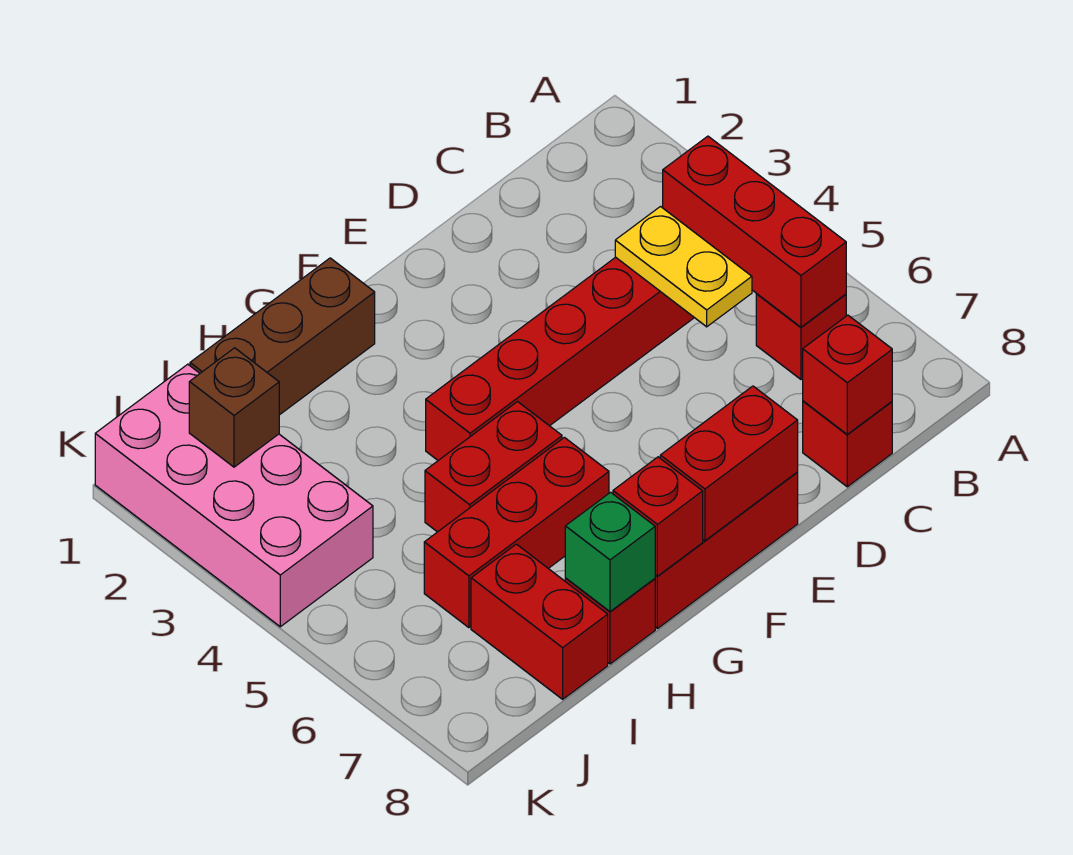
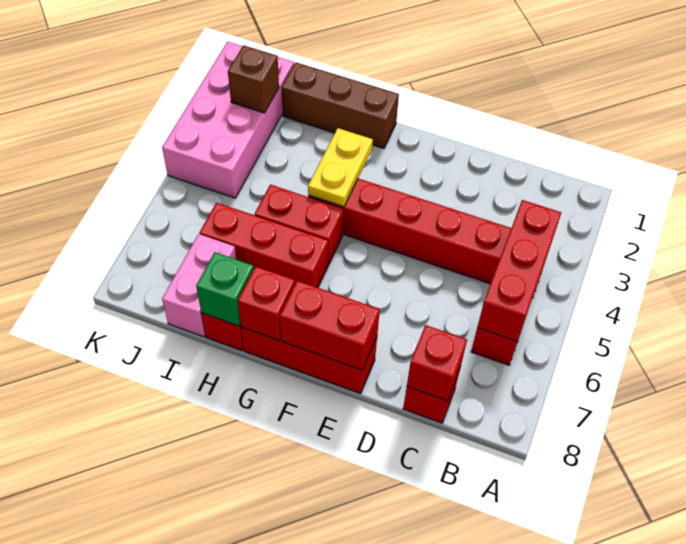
yellow plate C4:C5 level 2 -> yellow plate G3:G4 level 2
red brick I7:I8 level 1 -> pink brick I7:I8 level 1

